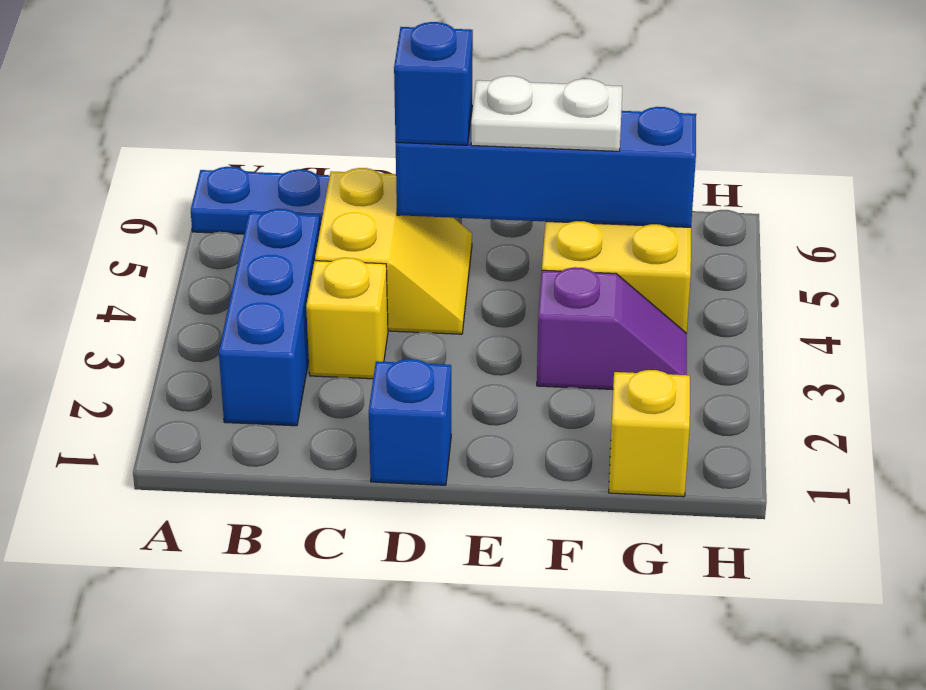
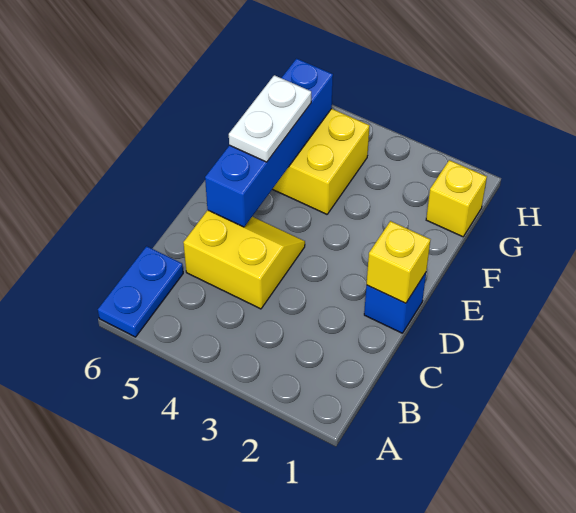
blue brick B2:B4 level 1 -> none
yellow brick C3 level 1 -> yellow brick D1 level 2
blue brick D5 level 3 -> none
purple slope F3:G3 level 1 top F -> none

